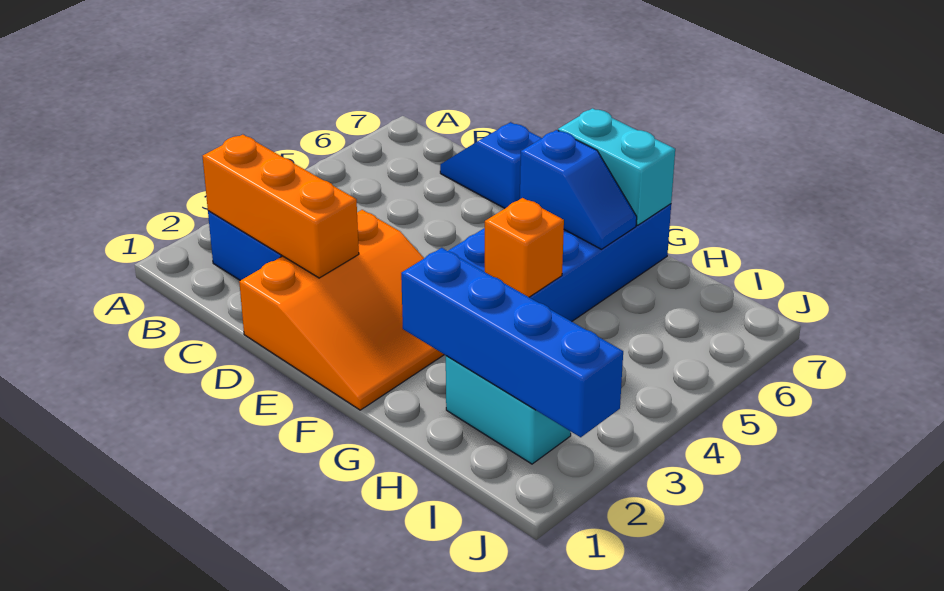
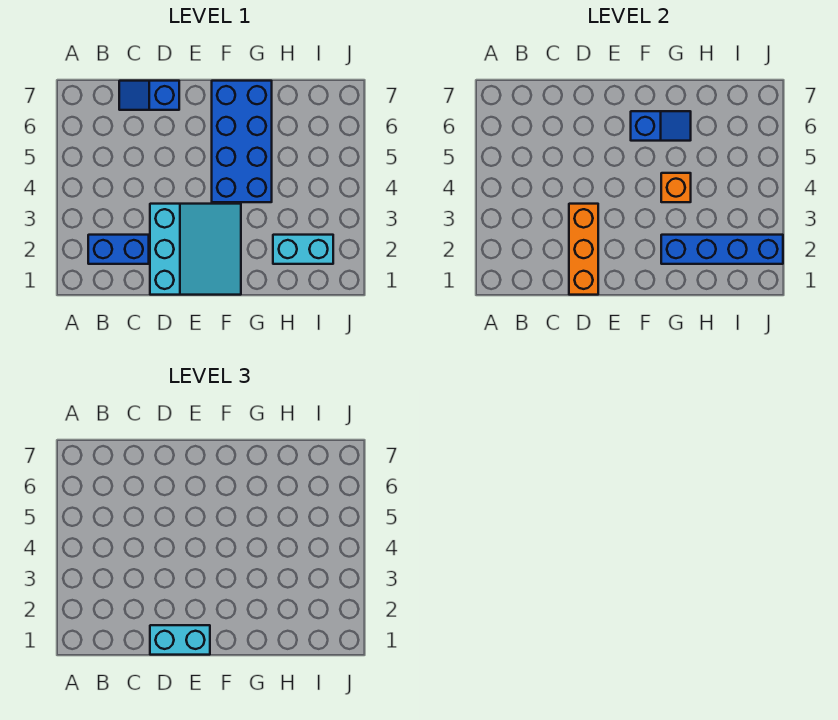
orange brick B2:D2 level 2 -> orange brick D1:D3 level 2
orange slope D1:F3 level 1 top D -> cyan slope D1:F3 level 1 top D
cyan brick F7:G7 level 2 -> cyan brick D1:E1 level 3

